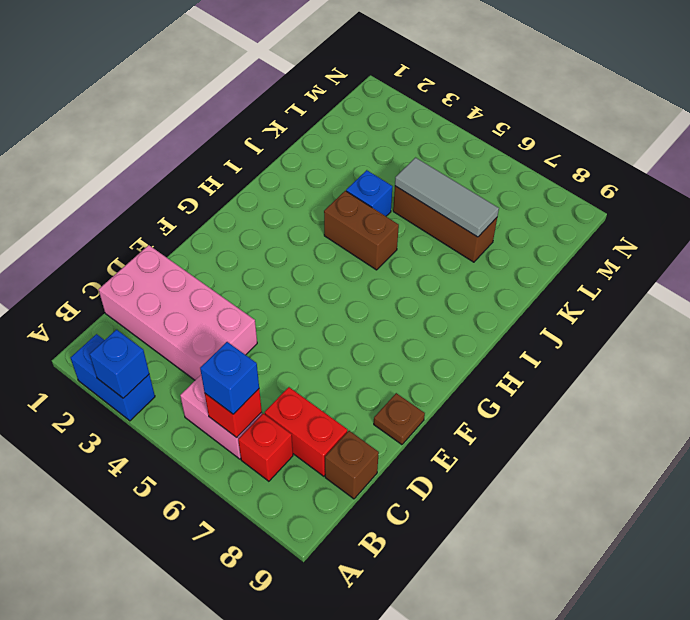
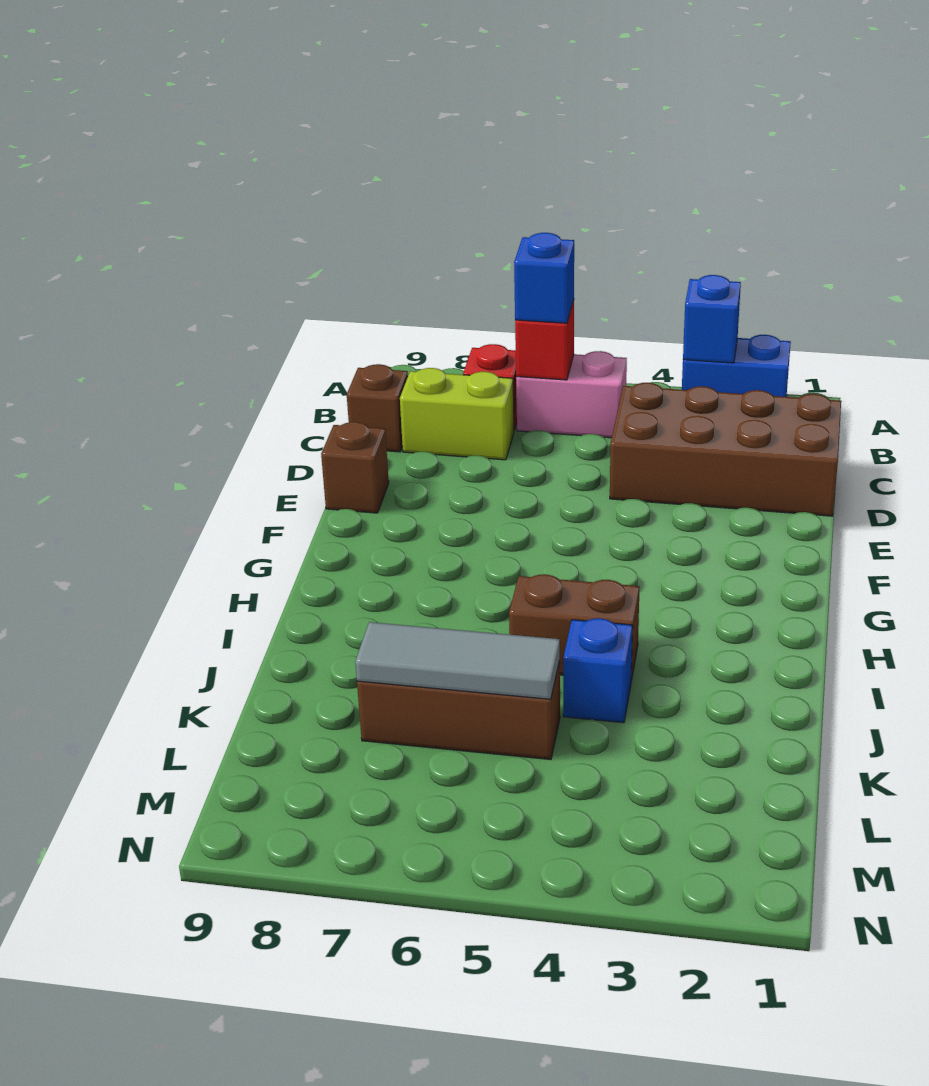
pink brick C1:D4 level 1 -> brown brick C1:D4 level 1
red brick C7:C8 level 1 -> lime brick C7:C8 level 1
brown plate E9 level 1 -> brown brick E9 level 1

